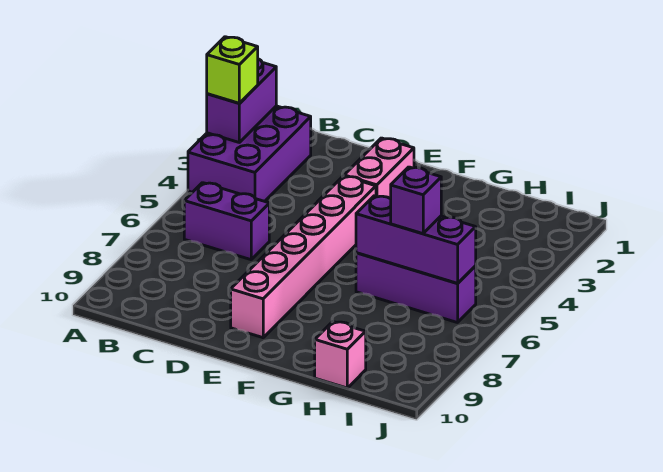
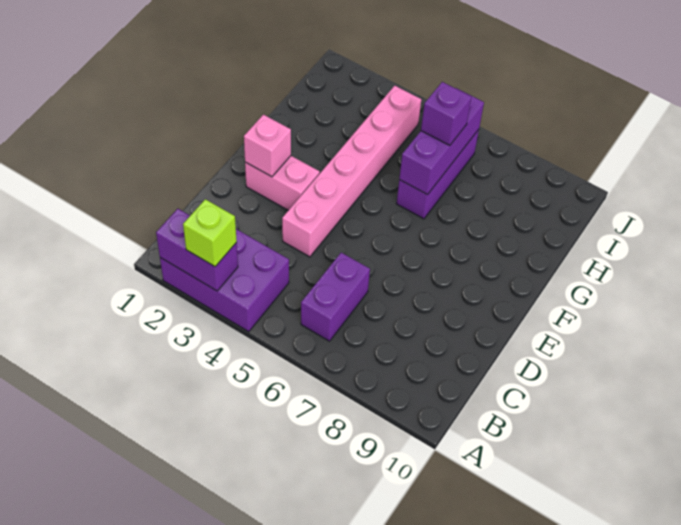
pink brick E4:E9 level 1 -> pink brick D4:I4 level 1
pink brick H10 level 1 -> pink brick E2 level 2

